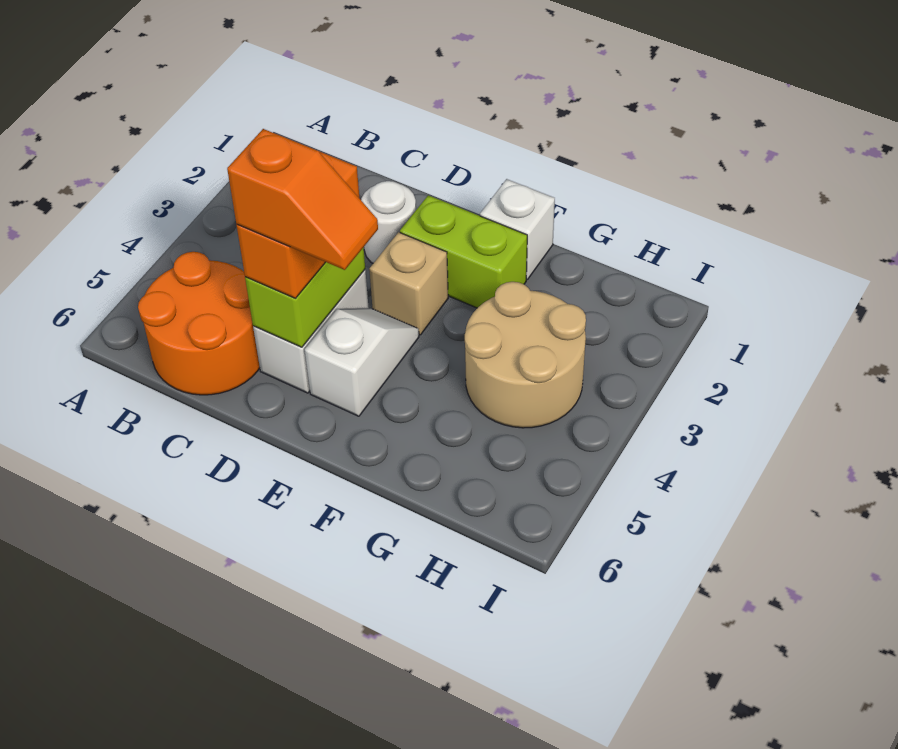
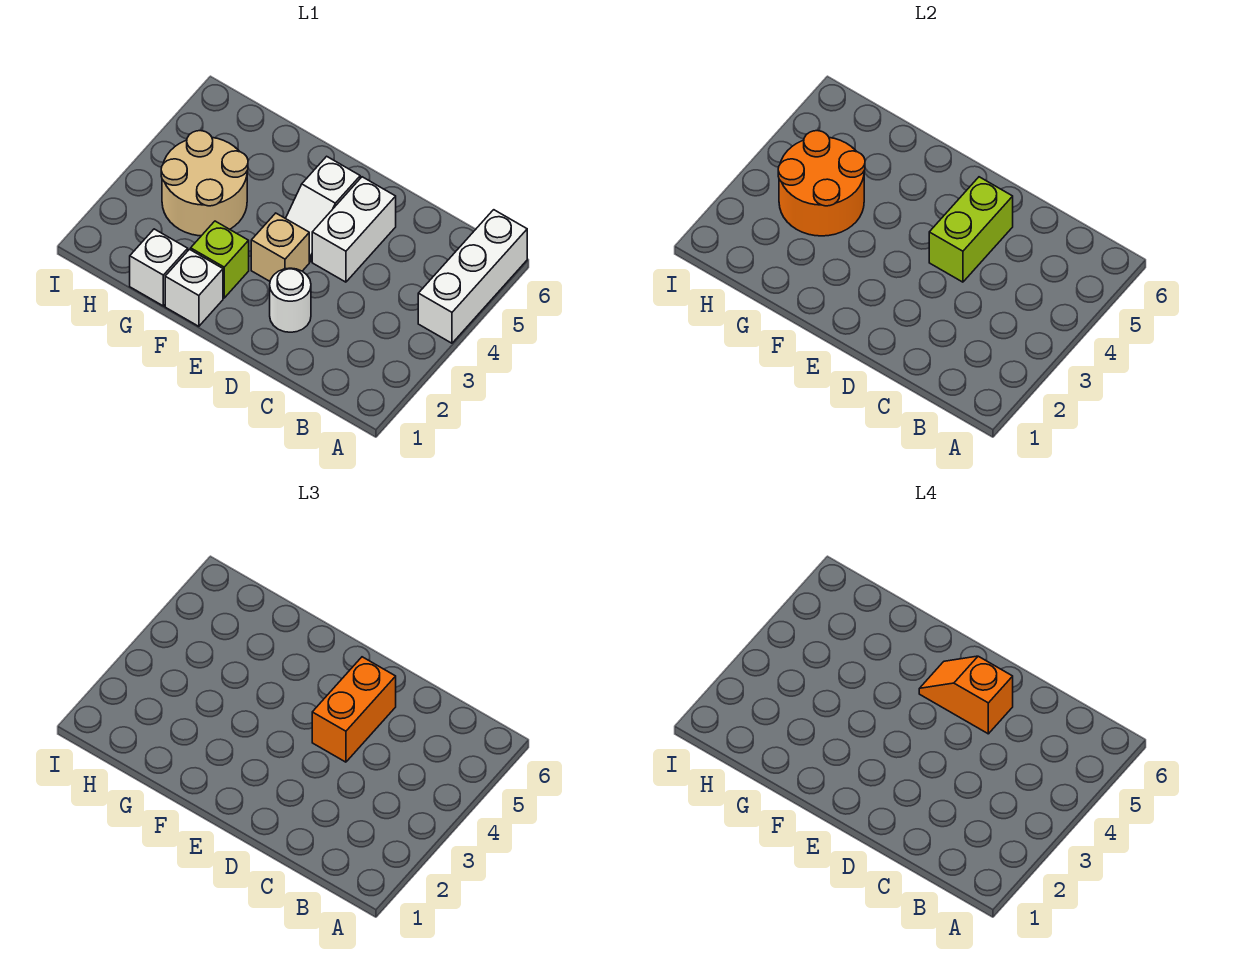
none -> white brick A4:A6 level 1
orange round brick B5:C6 level 1 -> orange round brick G3:H4 level 2
lime brick E2:F2 level 1 -> lime brick F2 level 1
none -> white brick G1 level 1

